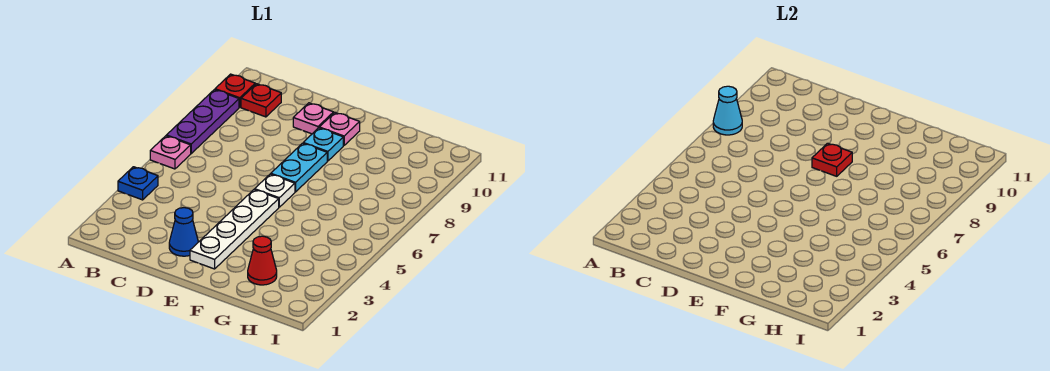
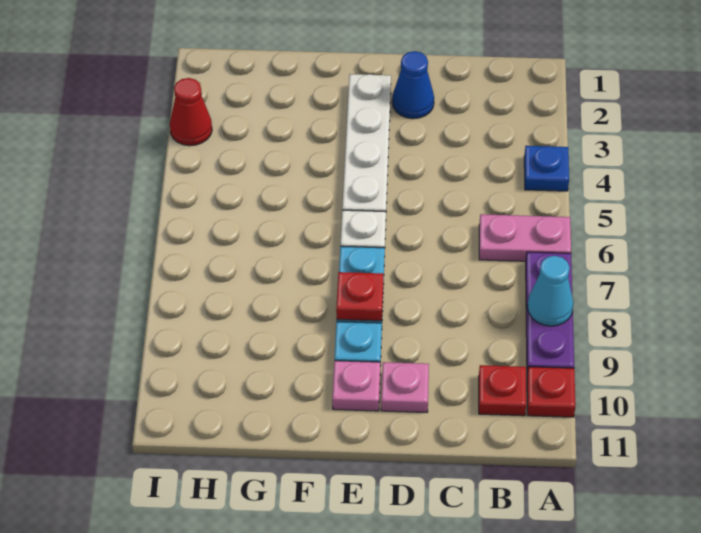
pink plate A6 level 1 -> pink plate A6:B6 level 1
red cone G2 level 1 -> red cone I3 level 1

